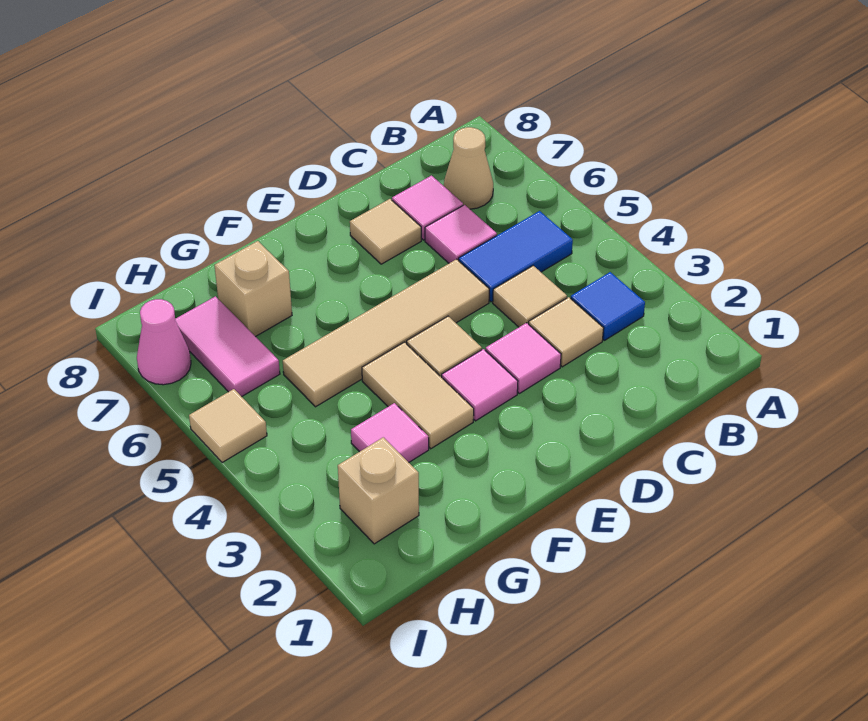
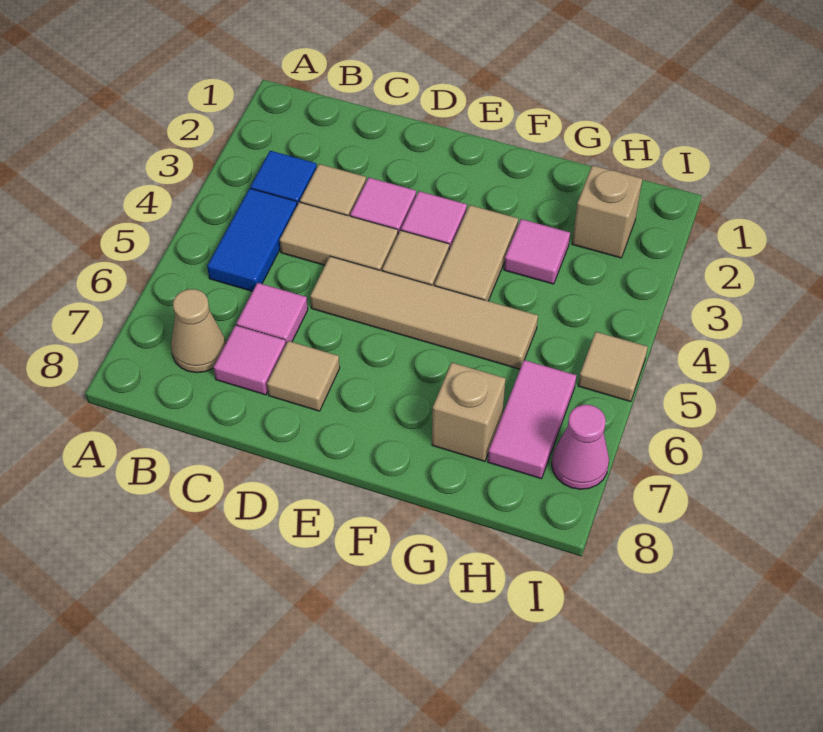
blue tile B5:C5 level 1 -> blue tile B4:B5 level 1
tan tile C4 level 1 -> tan tile C4:D4 level 1

